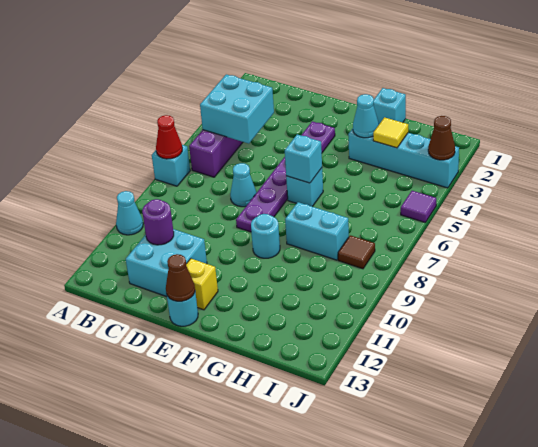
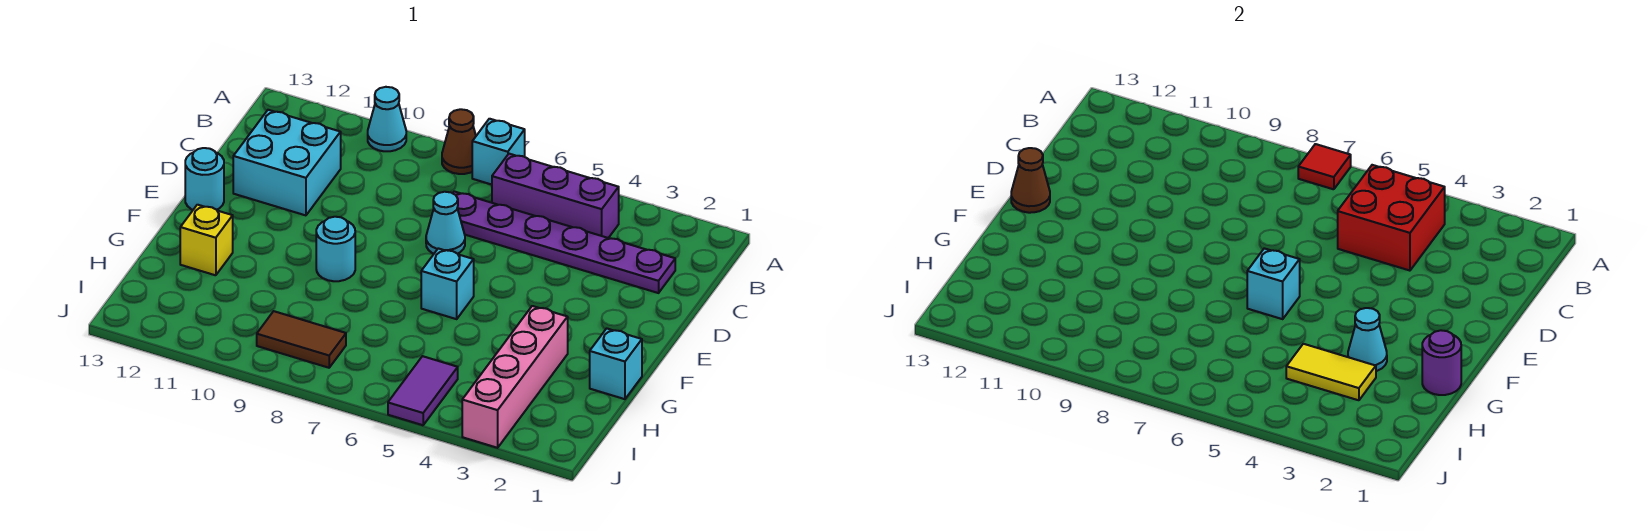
red cone A7 level 2 -> red tile A7 level 2
cyan brick B4:C5 level 2 -> red brick B4:C5 level 2
purple round brick C11 level 2 -> purple round brick G1 level 2
purple plate E3:E8 level 1 -> purple plate C2:C7 level 1
yellow brick E12 level 1 -> yellow brick G12 level 1
cyan brick G3:J3 level 1 -> pink brick G3:J3 level 1
cyan brick G8:H8 level 1 -> none
yellow tile H3 level 2 -> yellow tile H3:H4 level 2
brown tile I8 level 1 -> brown tile I8:I9 level 1
brown cone J3 level 2 -> brown cone A8 level 1
purple tile J5 level 1 -> purple tile I5:J5 level 1

